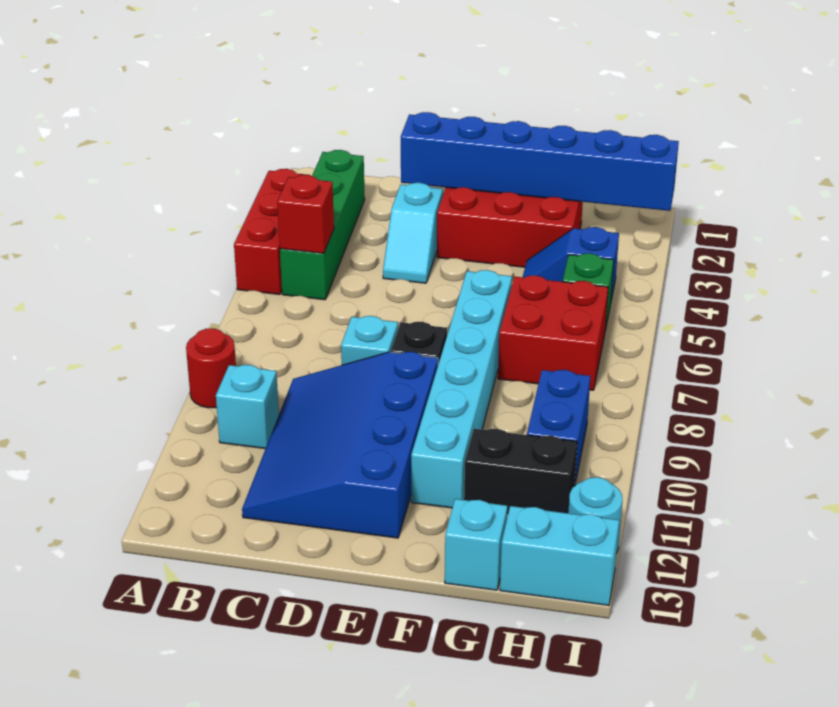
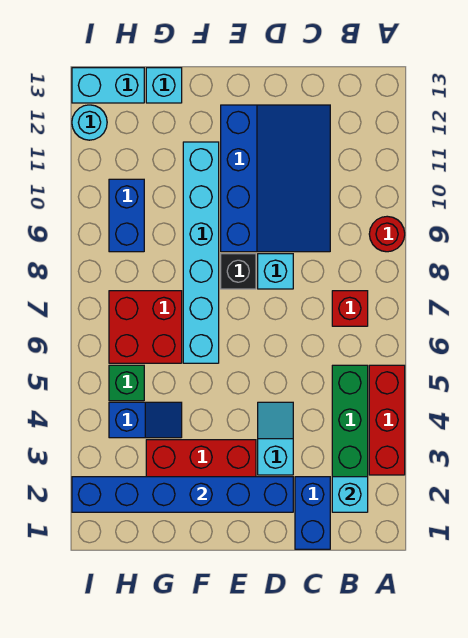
red brick B5 level 2 -> red brick B7 level 1
cyan brick B10 level 1 -> cyan brick B2 level 2
none -> blue brick C1:C2 level 1
black brick G11:H11 level 1 -> none

